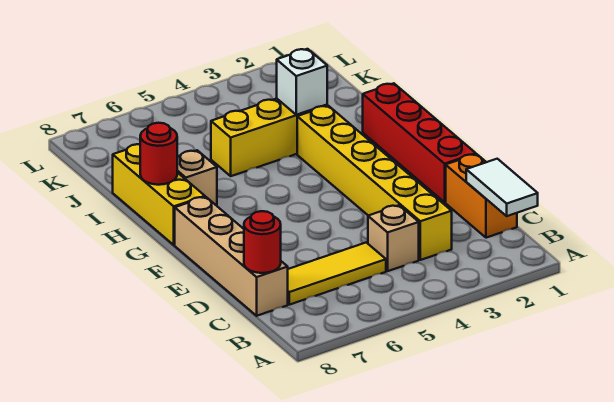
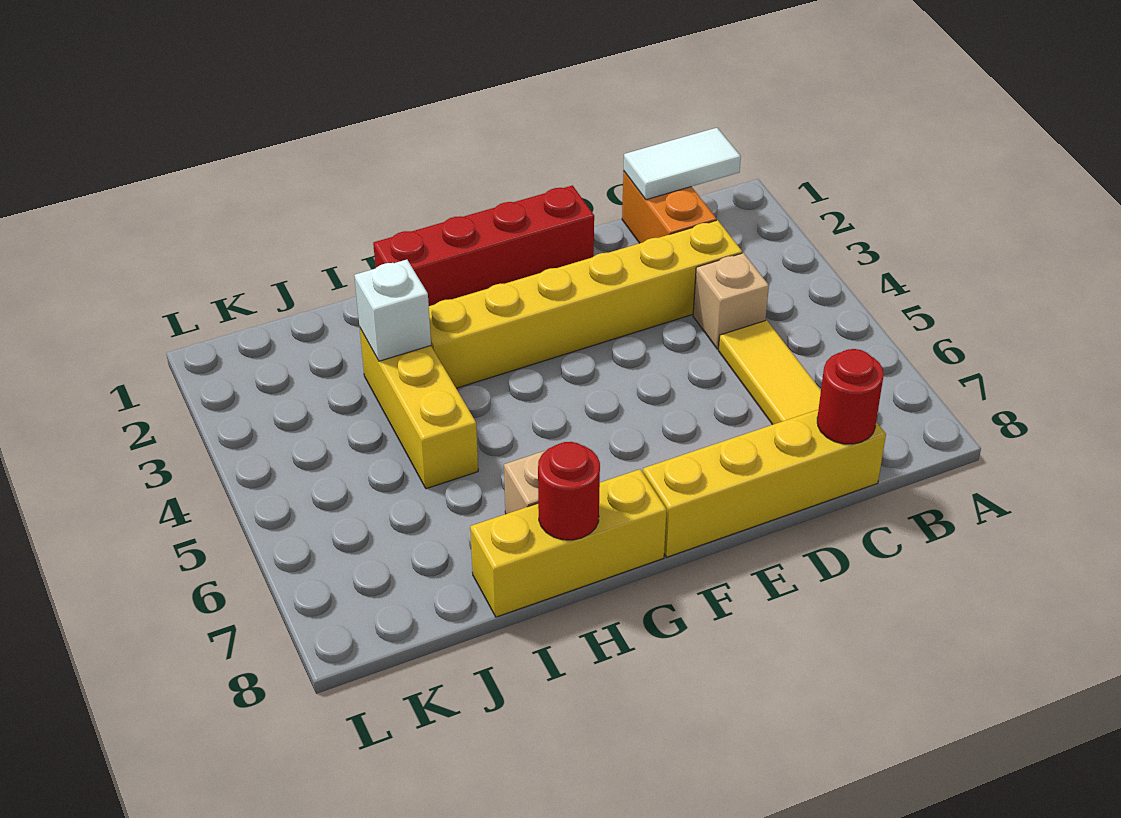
orange brick C1:D1 level 1 -> orange brick C1:C2 level 1
tan brick C8:F8 level 1 -> yellow brick C8:F8 level 1

